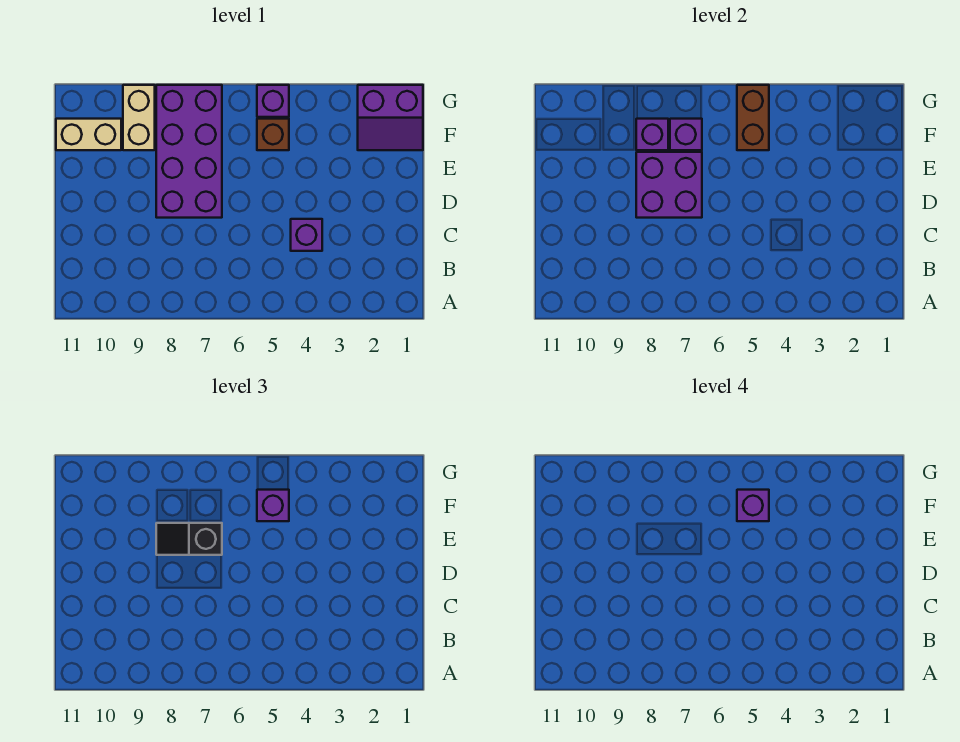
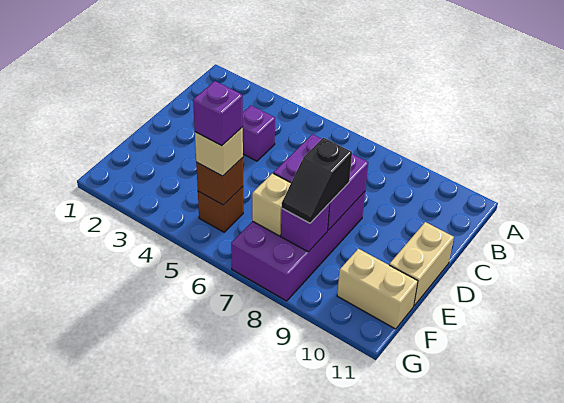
black slope E7:E8 level 3 top 7 -> black slope E8:F8 level 3 top E
purple slope F1:G2 level 1 top G -> none
brown brick F5:G5 level 2 -> brown brick F5 level 2
purple brick F5 level 3 -> tan brick F5 level 3
purple brick F7 level 2 -> tan brick F7 level 2
tan brick F9:G9 level 1 -> tan brick D11:E11 level 1
purple brick G5 level 1 -> none

